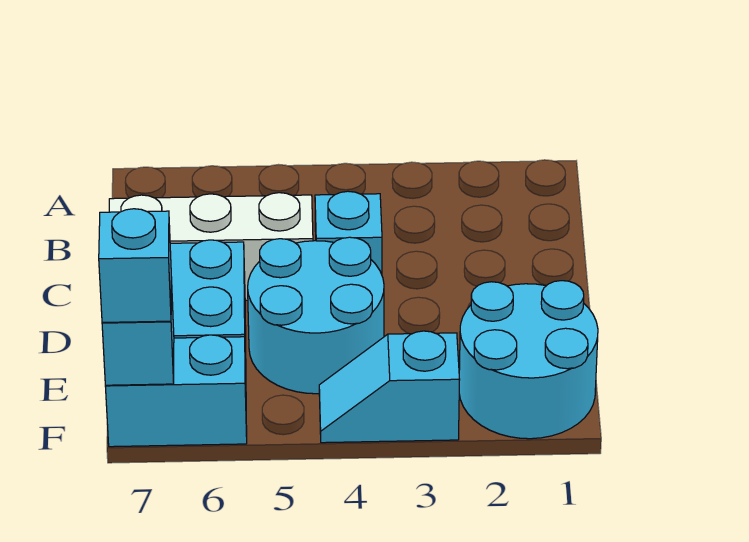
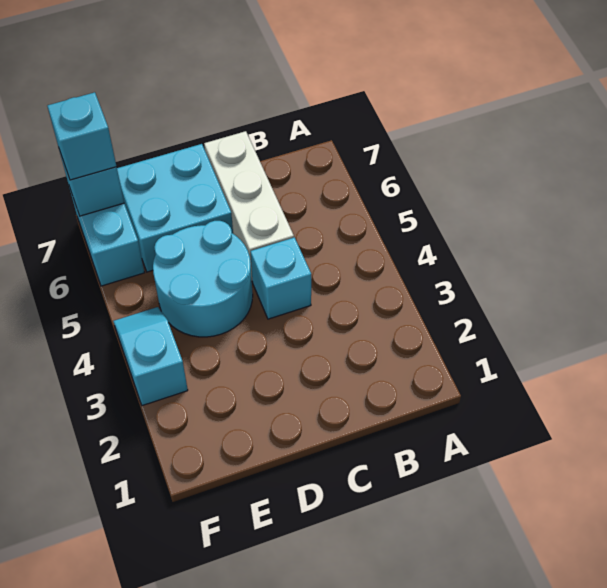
cyan round brick E1:F2 level 1 -> none

